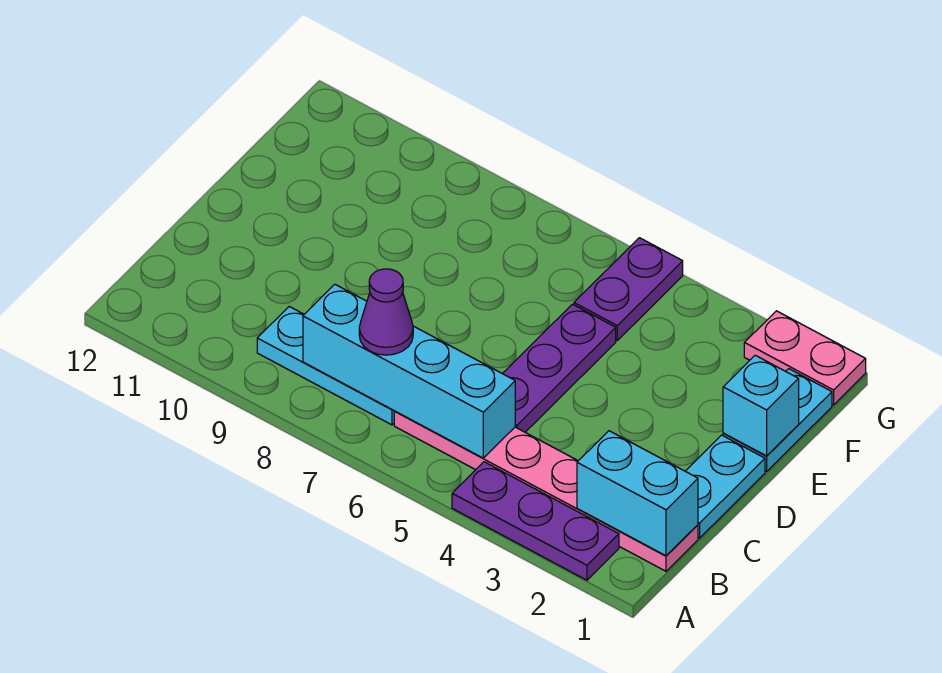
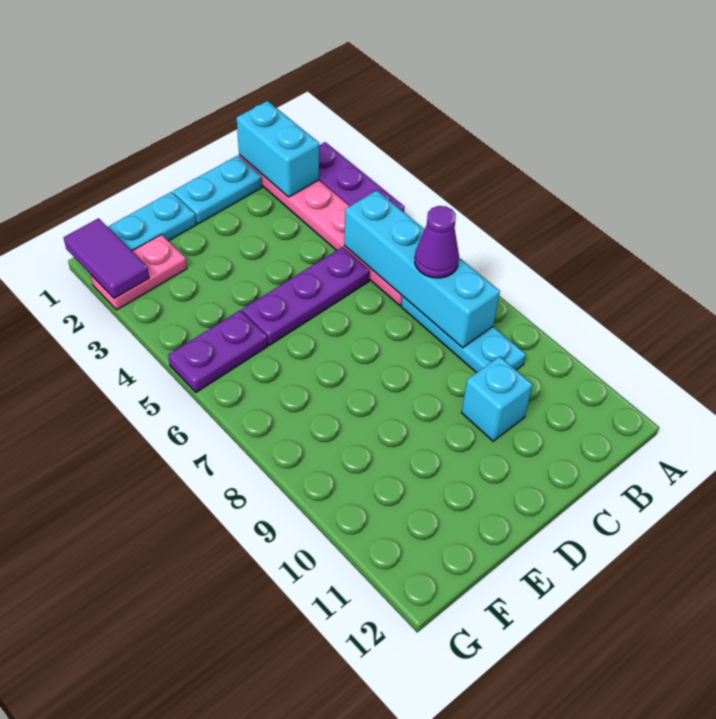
cyan brick E1 level 2 -> cyan brick C10 level 1
pink plate G1:G2 level 1 -> pink plate F2:G2 level 1
none -> purple tile G1:G2 level 2

